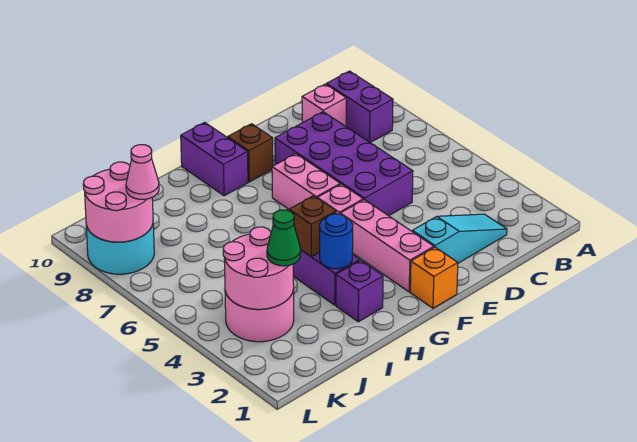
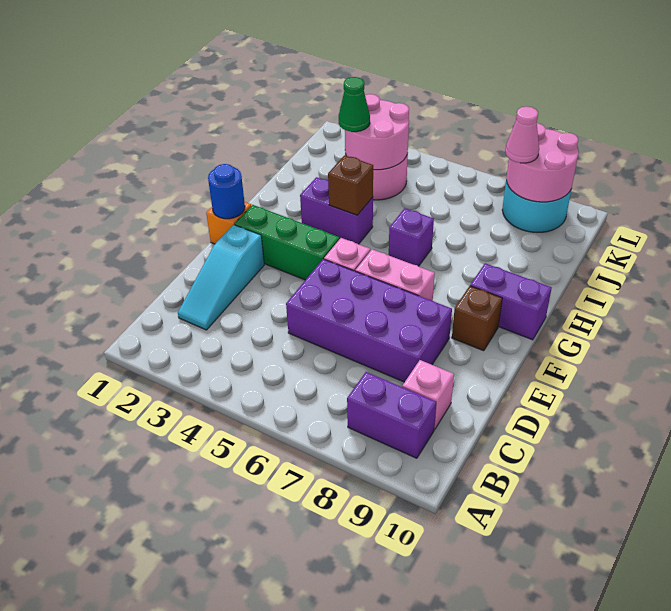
pink brick F2:F4 level 1 -> green brick F2:F4 level 1
purple brick H2 level 1 -> purple brick H6 level 1
blue round brick H3 level 2 -> blue round brick F1 level 2

